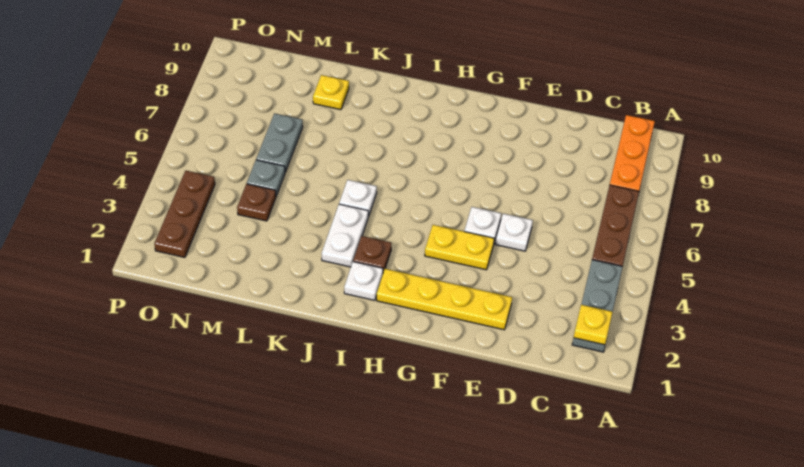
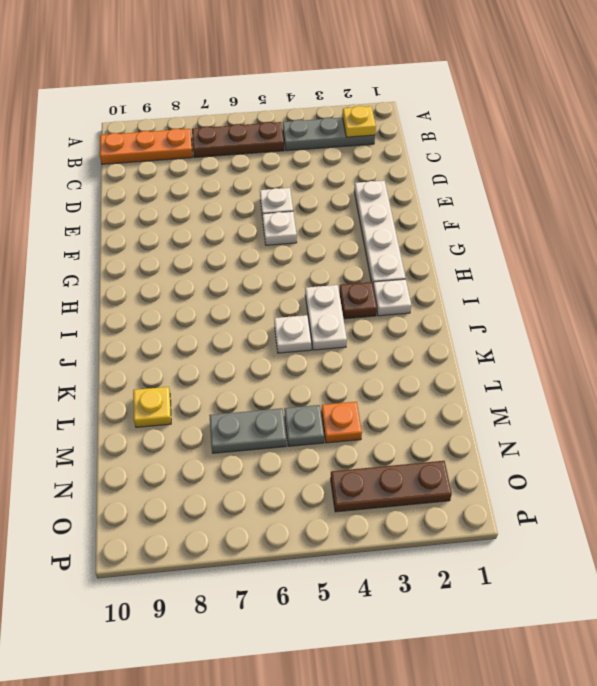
yellow plate E2:H2 level 1 -> white plate E2:H2 level 1
yellow plate F4:G4 level 1 -> none
white plate J3:J4 level 1 -> white plate I4:J4 level 1
brown plate M4 level 1 -> orange plate M4 level 1

